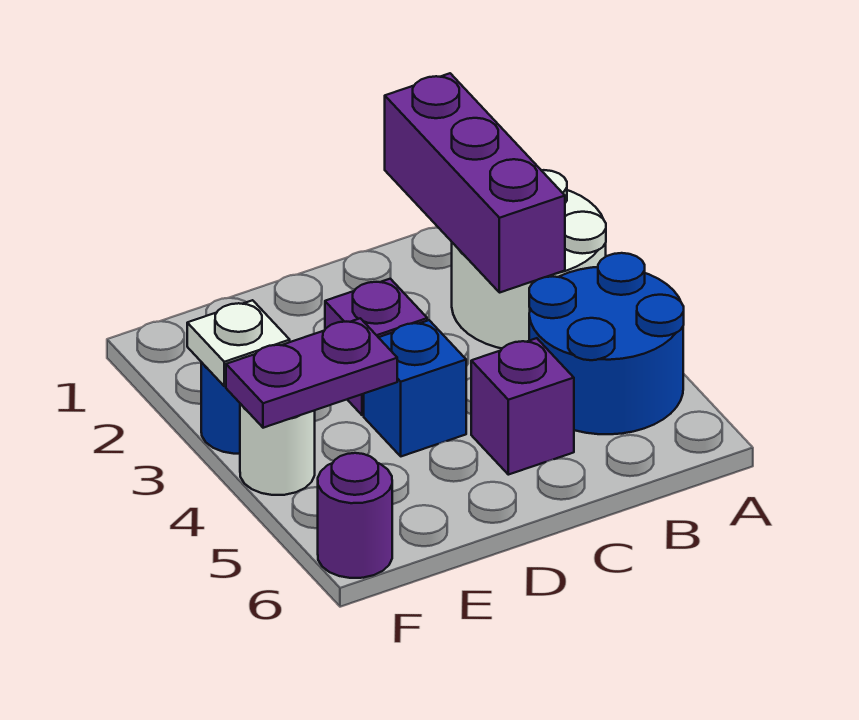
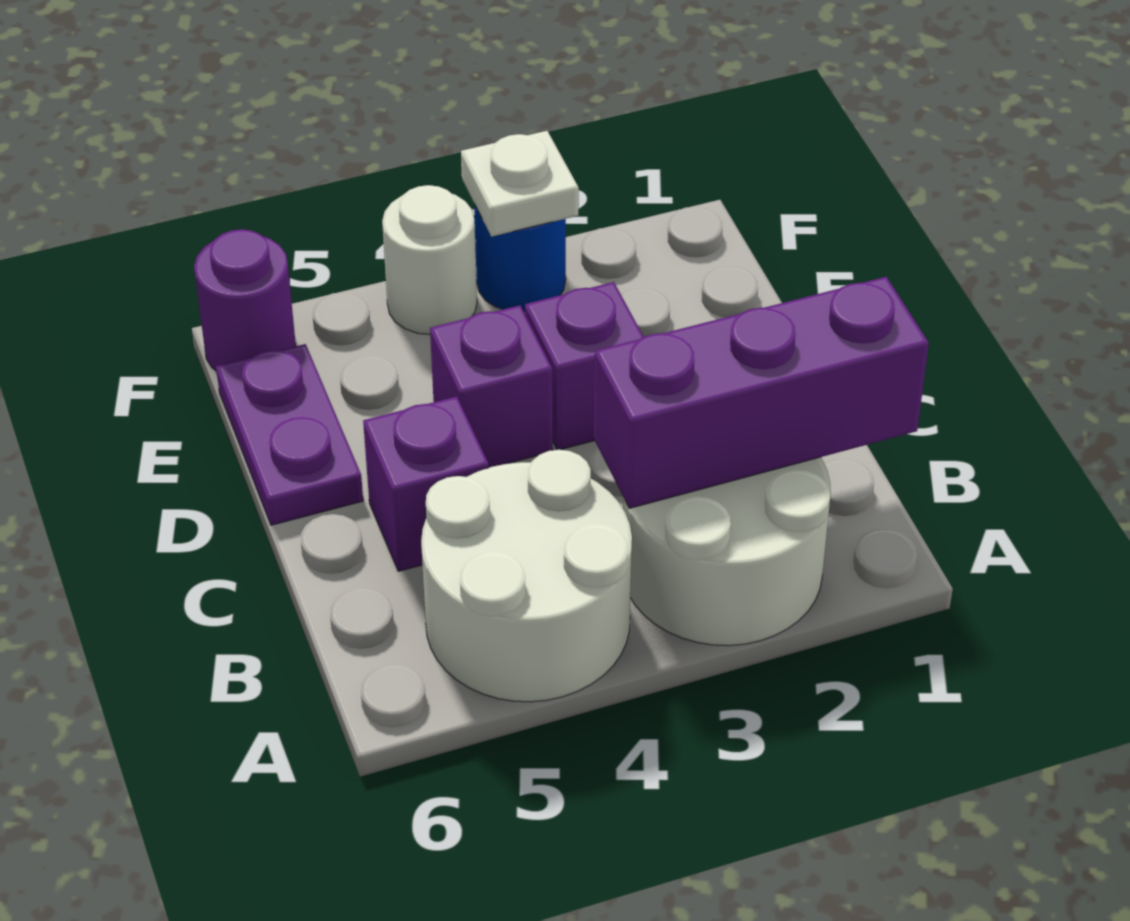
blue round brick A4:B5 level 1 -> white round brick A4:B5 level 1
blue brick D4 level 1 -> purple brick D4 level 1
purple plate E4:F4 level 2 -> purple plate D6:E6 level 1

